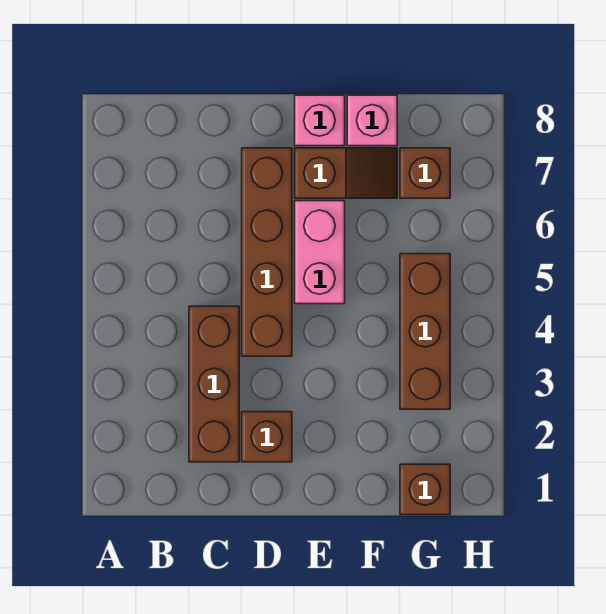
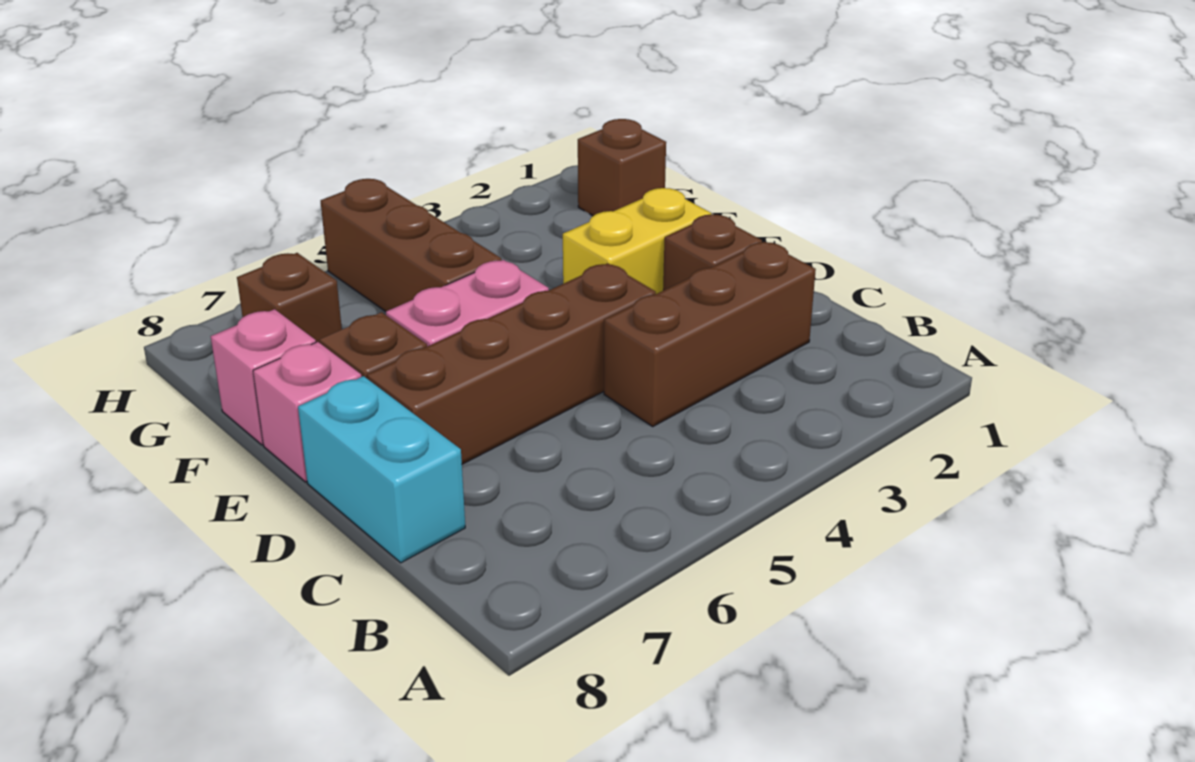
none -> cyan brick C8:D8 level 1
none -> yellow brick E2:E3 level 1
brown brick G3:G5 level 1 -> brown brick F5:H5 level 1

